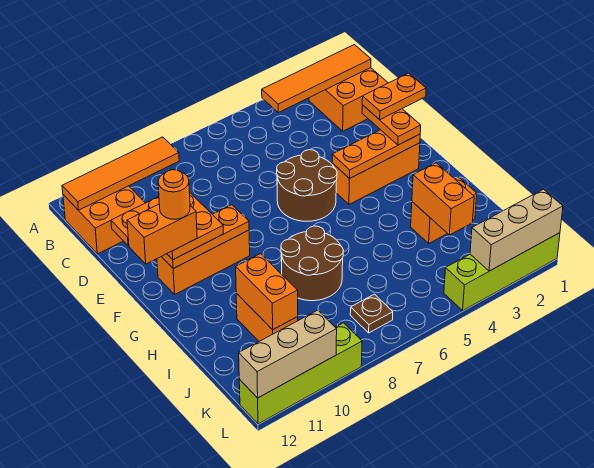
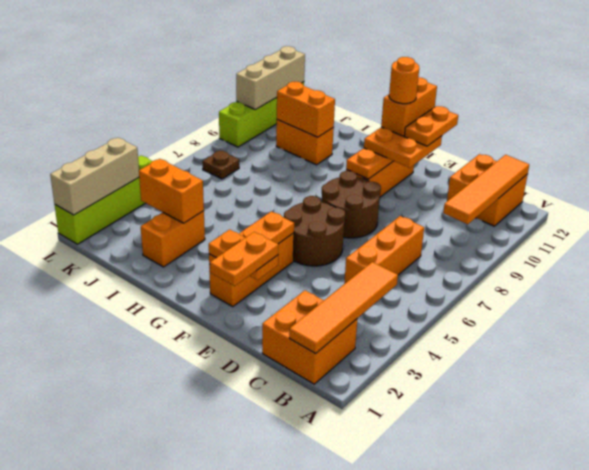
none -> orange brick C5:C7 level 1
brown round brick H7:I8 level 1 -> brown round brick E7:F8 level 1

